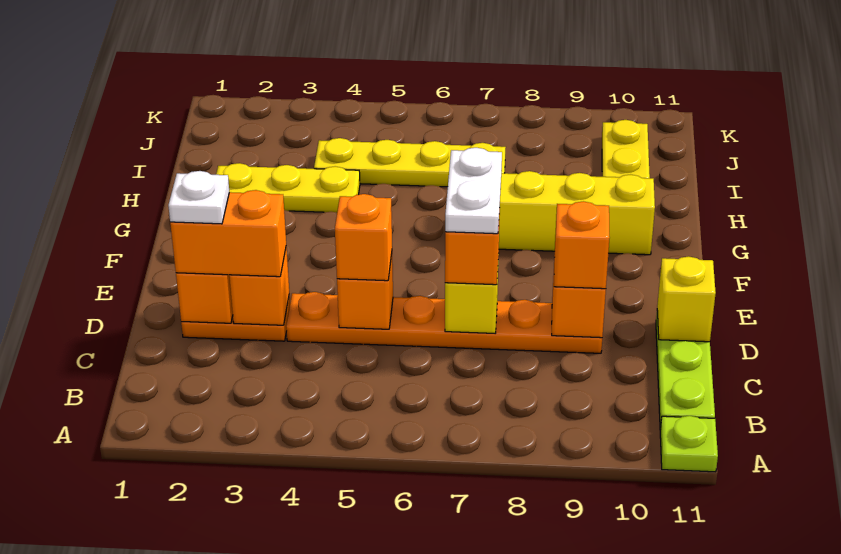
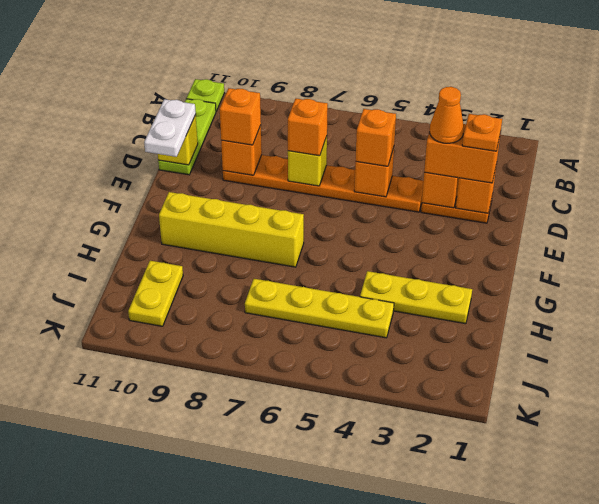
white plate D2 level 4 -> orange plate D2 level 4
none -> orange cone D3 level 4
white plate D7:E7 level 4 -> white plate D11:E11 level 3

